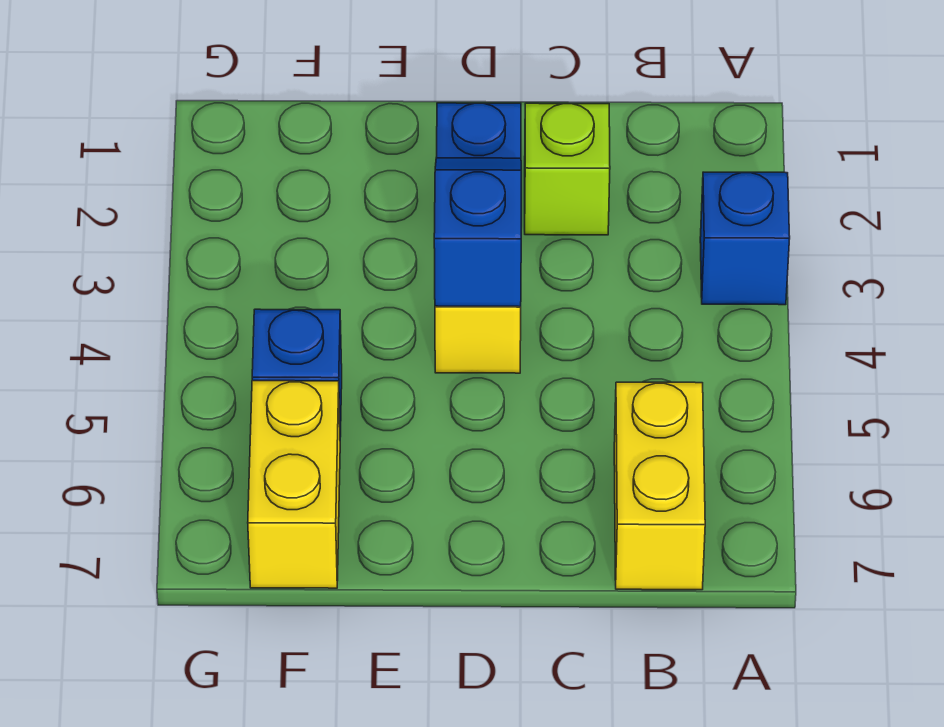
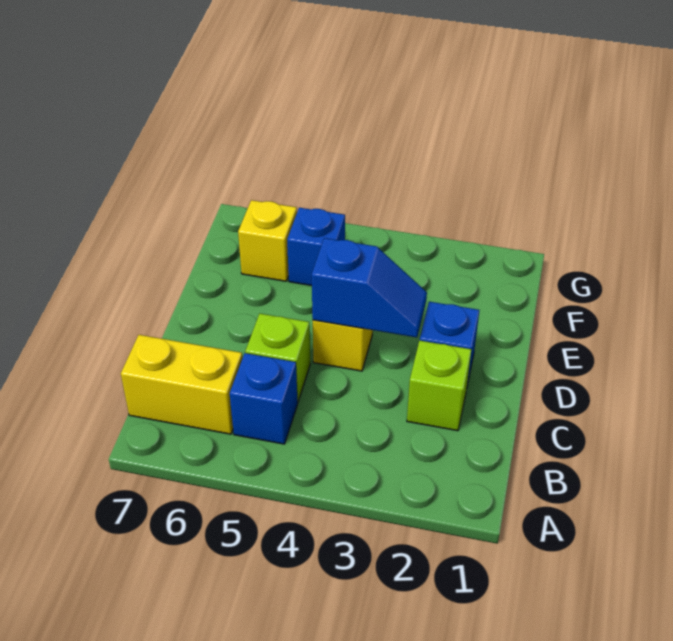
blue brick A3 level 1 -> blue brick B5 level 1
none -> lime brick C5 level 1
yellow brick F6:F7 level 1 -> yellow brick F6 level 1

